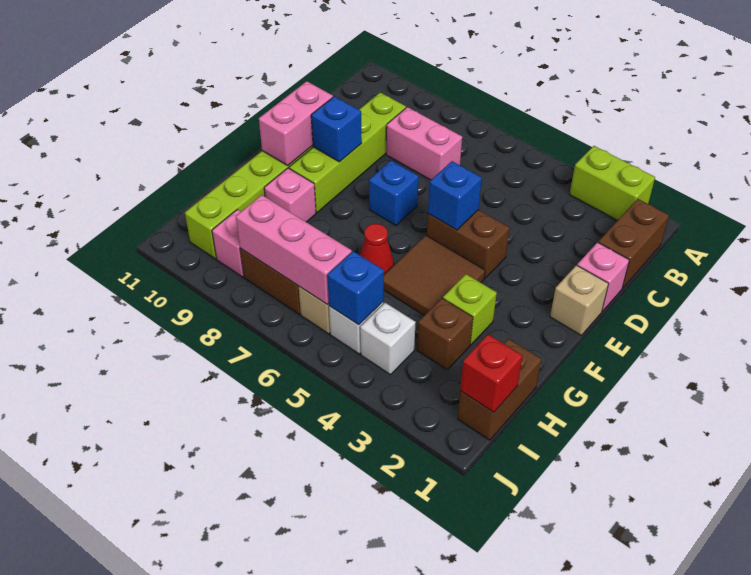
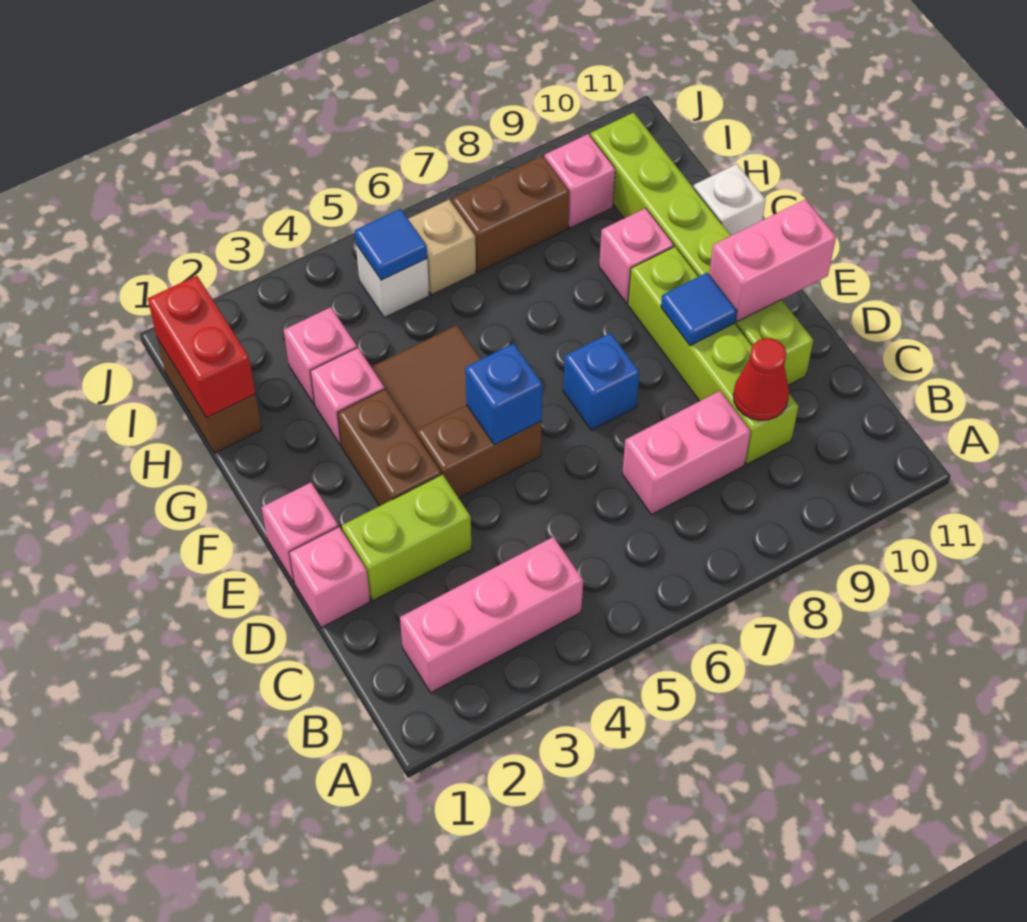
lime brick A2:A3 level 1 -> lime brick D2:D3 level 1
brown brick B1:C1 level 1 -> brown brick E3:F3 level 1
tan brick E1 level 1 -> pink brick E1 level 1
blue brick E9 level 2 -> blue tile E9 level 2
pink brick E10:F10 level 2 -> pink brick E10:E11 level 2
lime brick G3 level 1 -> pink brick G3 level 1
red cone G6 level 1 -> red cone C9 level 2
brown brick H3 level 1 -> pink brick H3 level 1
red brick I1 level 2 -> red brick H1:I1 level 2
white brick I4 level 1 -> white brick G11 level 1
blue brick I5 level 2 -> blue tile I5 level 2
pink brick I6:I8 level 2 -> pink brick B2:B4 level 1

